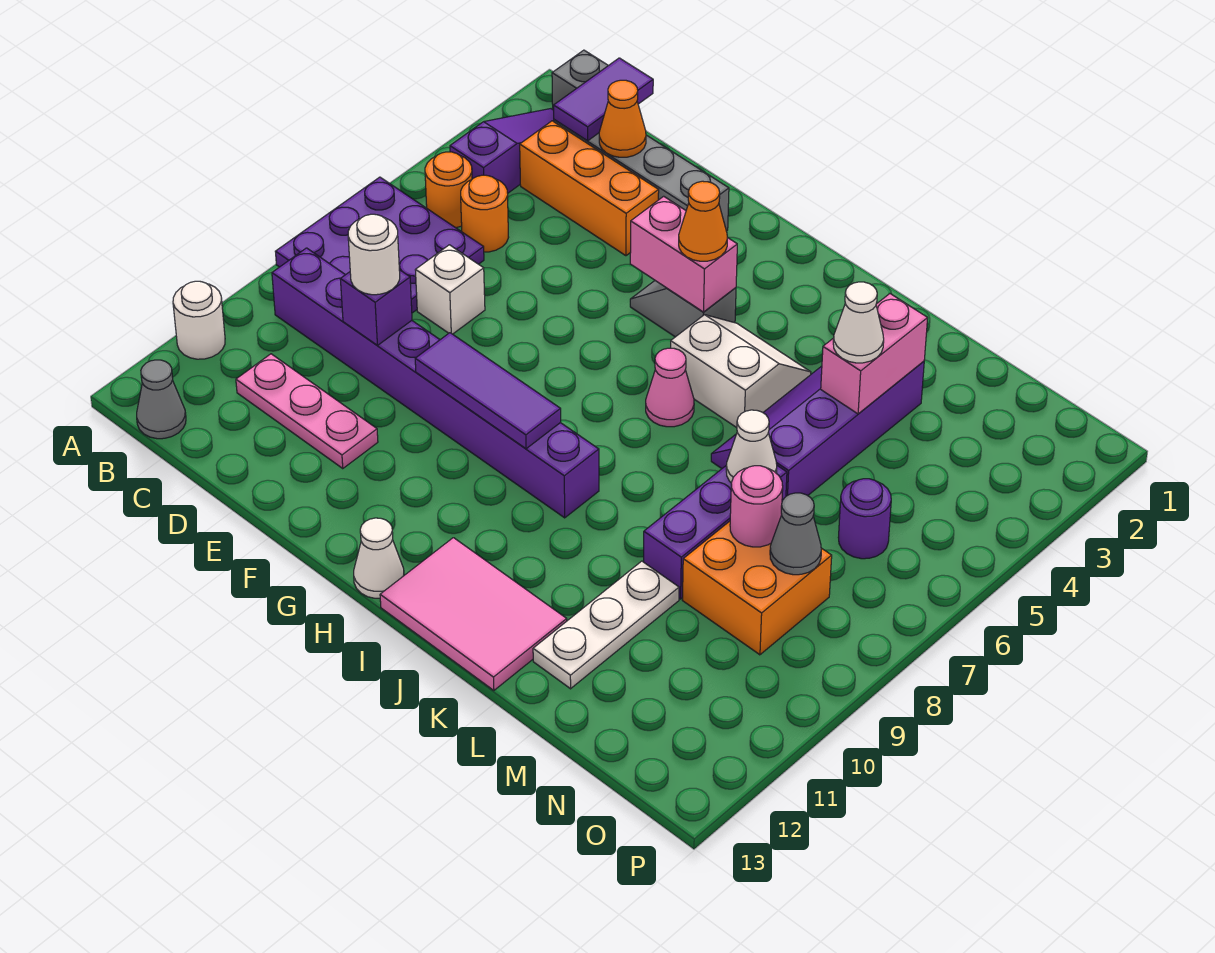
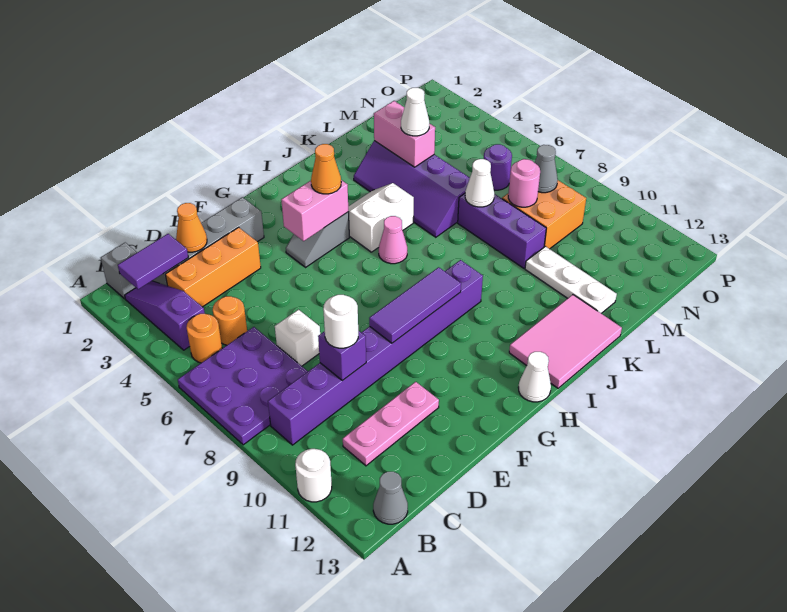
purple tile C1:C2 level 2 -> purple tile B2:C2 level 2

